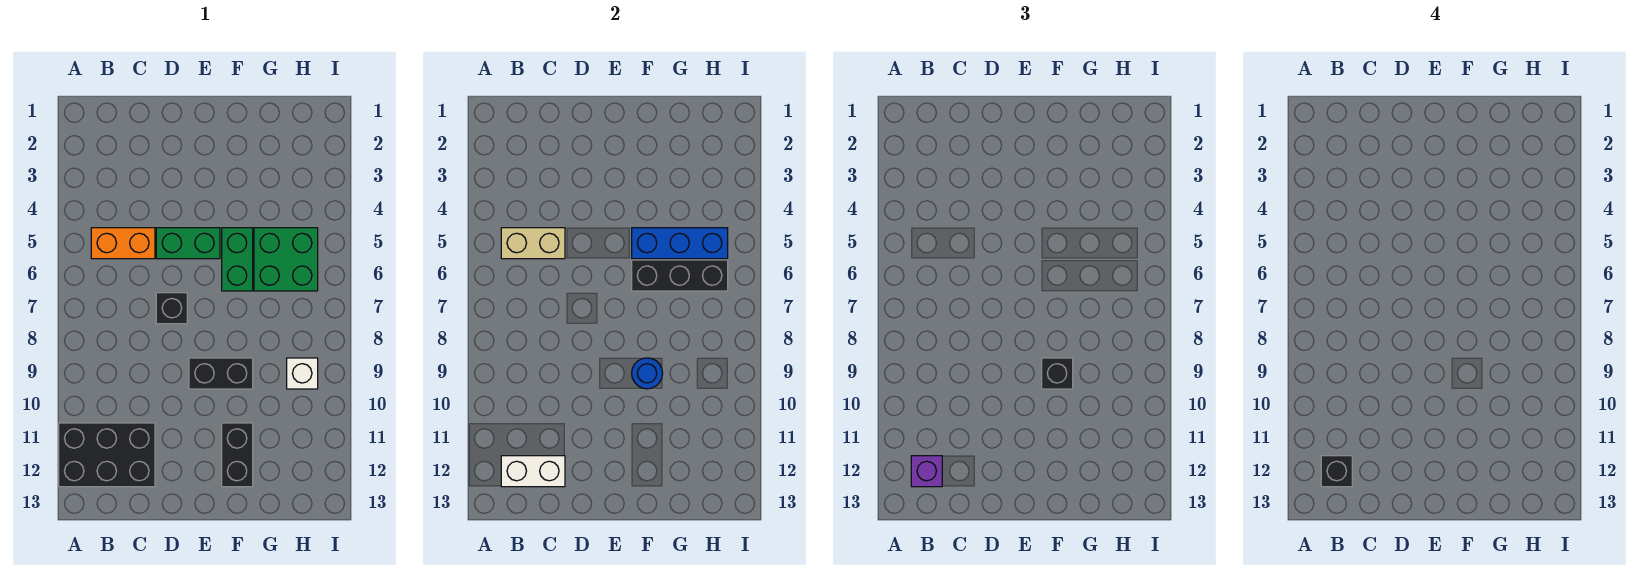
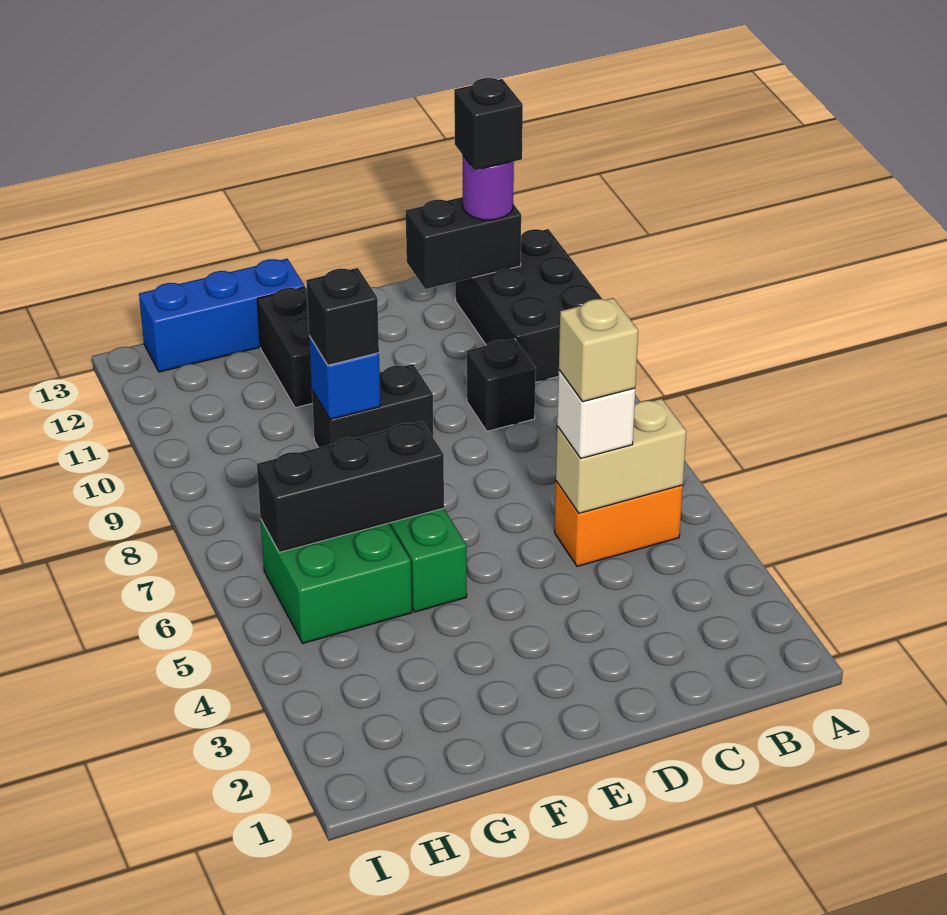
black brick A11:C12 level 1 -> black brick A10:B12 level 1
white brick B12:C12 level 2 -> black brick B12:C12 level 2
purple brick B12 level 3 -> purple round brick B12 level 3
none -> tan brick C5 level 4
green brick D5:E5 level 1 -> none
black brick D7 level 1 -> black brick C9 level 1
blue brick F5:H5 level 2 -> blue brick F13:H13 level 1
blue round brick F9 level 2 -> blue brick F9 level 2
white brick H9 level 1 -> white brick C5 level 3

